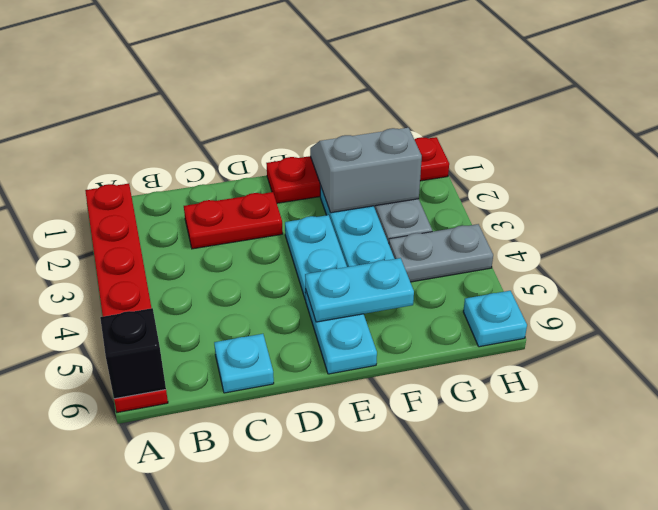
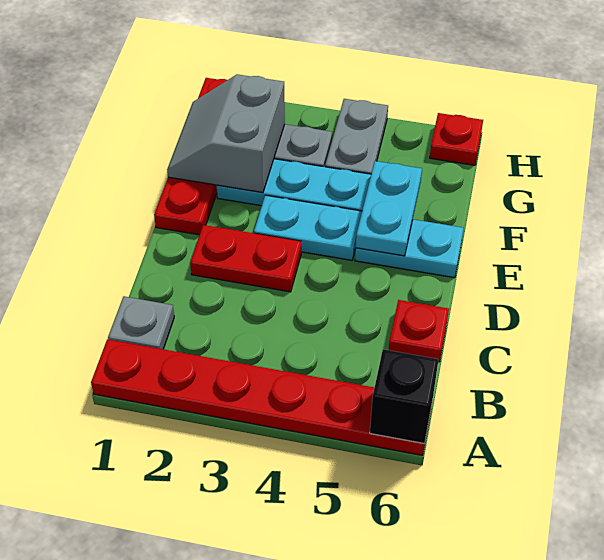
none -> grey plate B1 level 1
red plate C2:D2 level 1 -> red plate D2:D3 level 1
cyan plate C6 level 1 -> red plate C6 level 1
cyan plate H6 level 1 -> red plate H6 level 1

